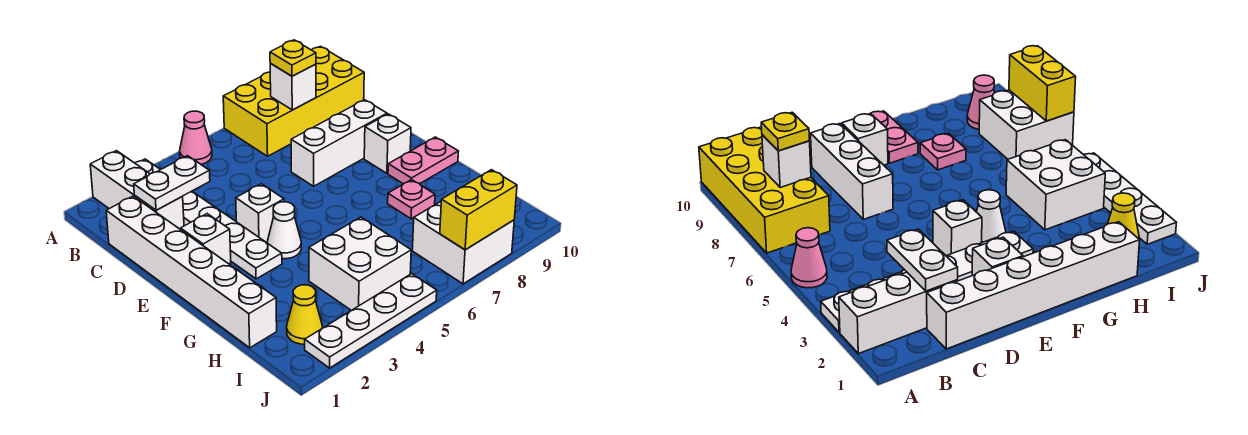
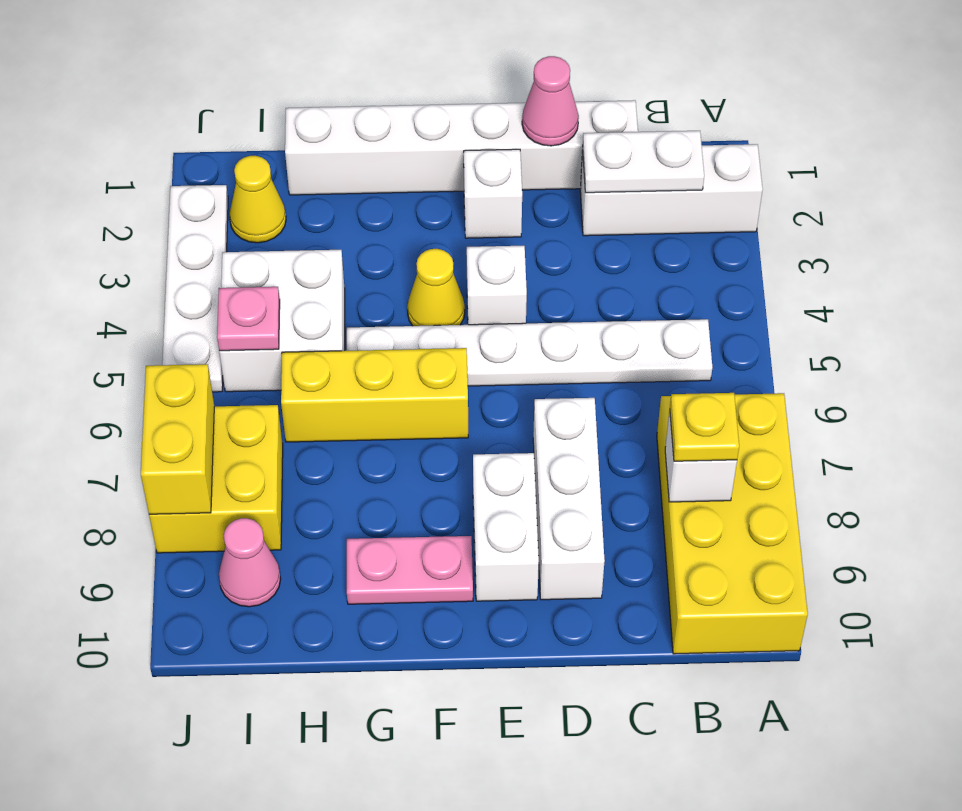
white plate A3:F3 level 1 -> white plate B5:G5 level 1
pink cone A5 level 1 -> pink cone D1 level 2
white plate C2:C3 level 2 -> white plate B2:C2 level 2
white brick E9 level 1 -> white brick E8:E9 level 1
white cone F4 level 1 -> yellow cone F4 level 1
none -> yellow brick F6:H6 level 1
pink plate F9:F10 level 1 -> pink plate F9:G9 level 1
pink plate G8 level 1 -> pink plate I5 level 2
white brick I7:J8 level 1 -> yellow brick I7:J8 level 1

